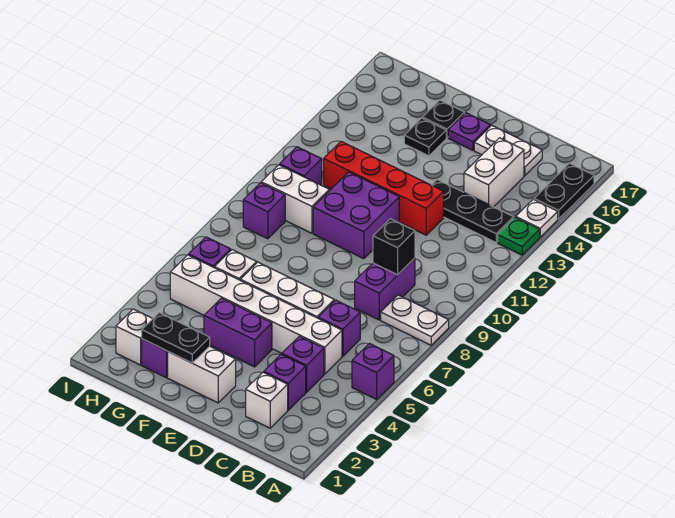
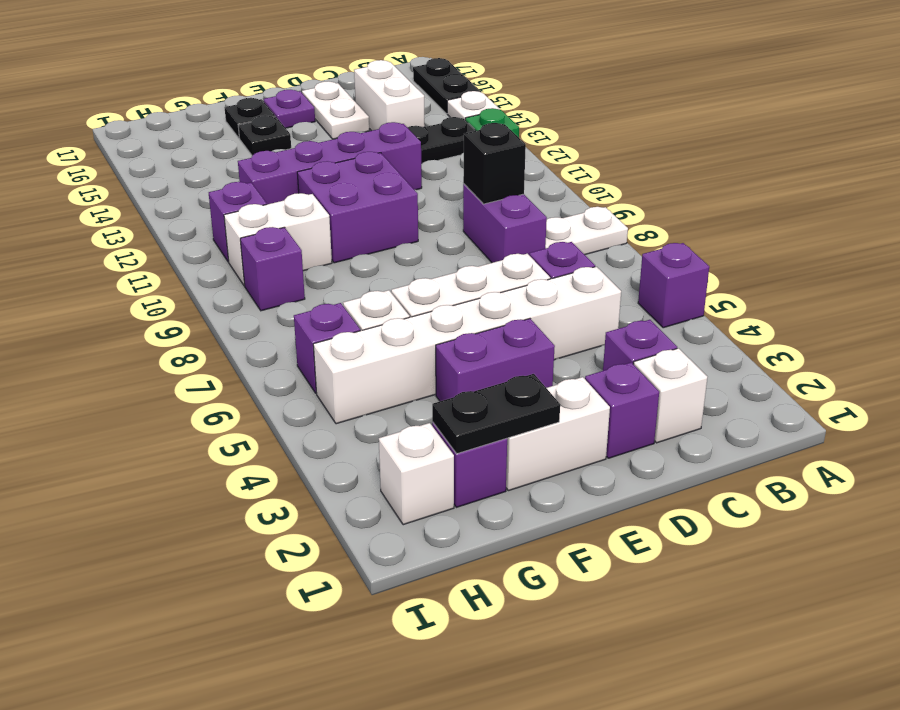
purple brick C4 level 1 -> purple brick D2 level 1
white plate C16:D16 level 1 -> white plate D15:D16 level 1
red brick D12:G12 level 1 -> purple brick D12:G12 level 1

